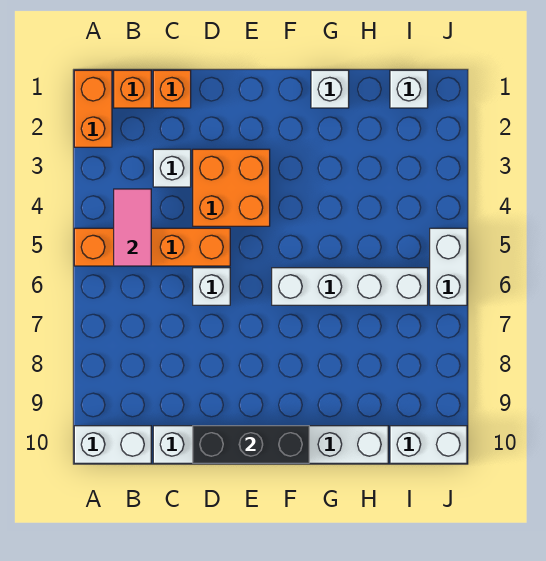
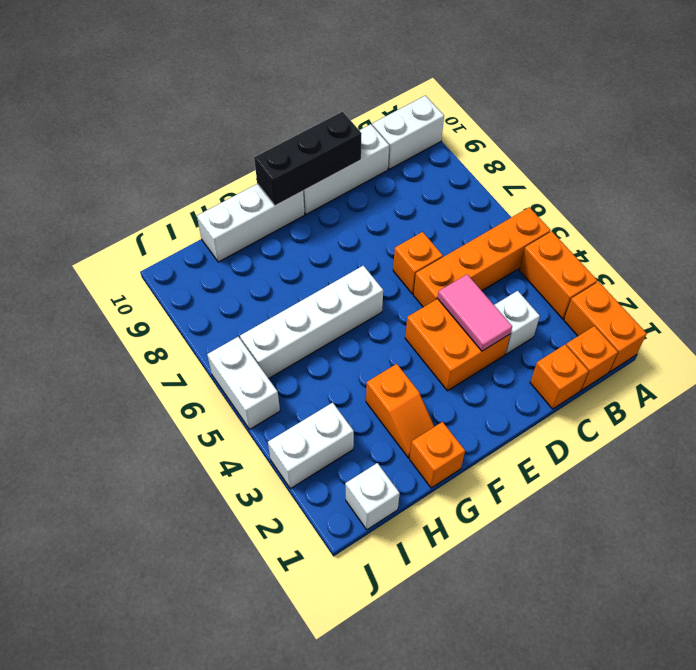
none -> orange brick A3:A4 level 1
pink tile B4:B5 level 2 -> pink tile D3:D4 level 2
white brick D6 level 1 -> orange brick D6 level 1
white brick G1 level 1 -> orange brick G1 level 1
none -> orange slope G2:G3 level 1 top 3
white brick I10:J10 level 1 -> white brick I3:J3 level 1

